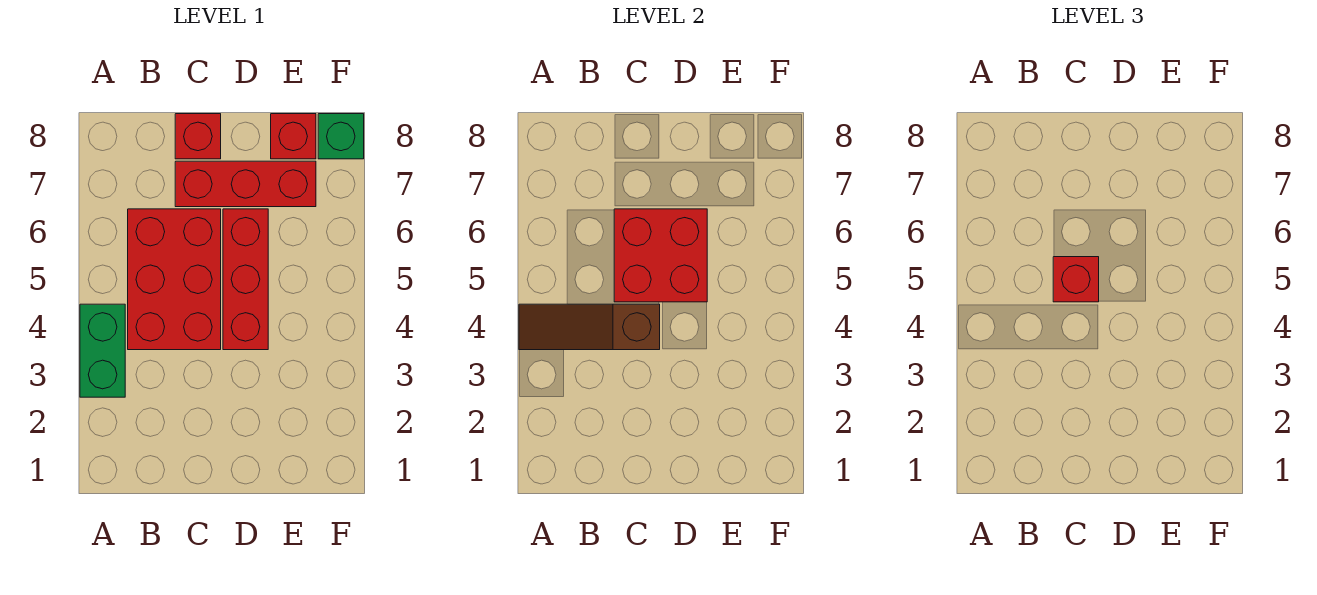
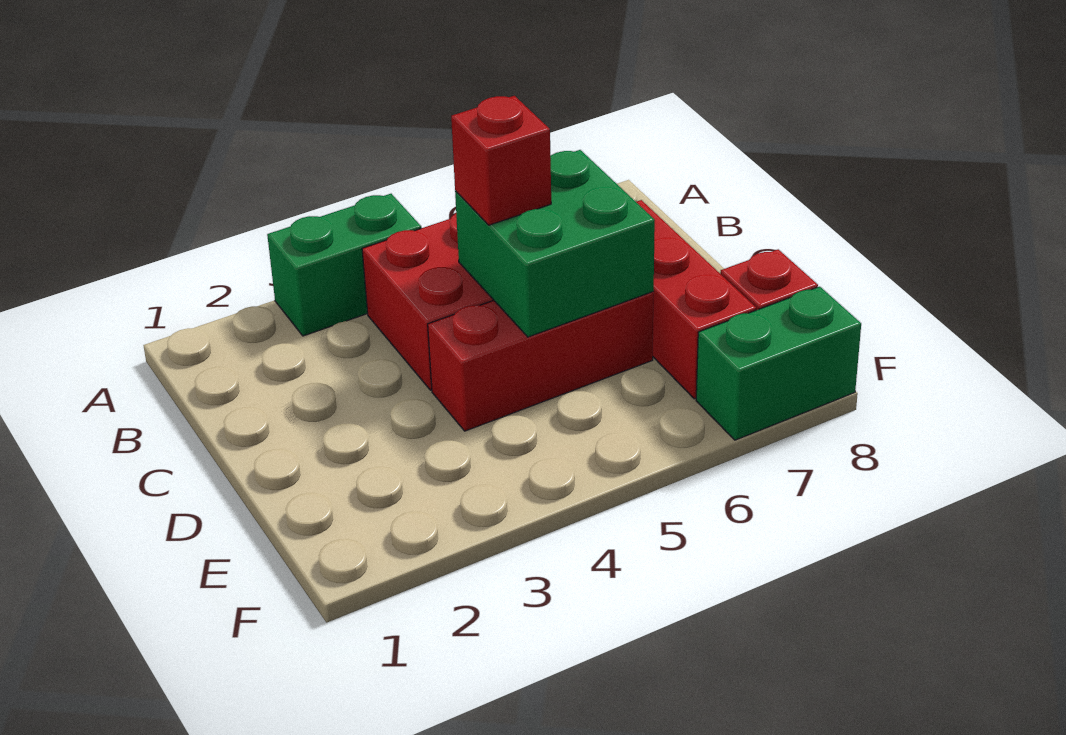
brown slope A4:C4 level 2 top C -> none
red brick C5:D6 level 2 -> green brick C5:D6 level 2
red brick C8 level 1 -> none
green brick F8 level 1 -> green brick F7:F8 level 1

